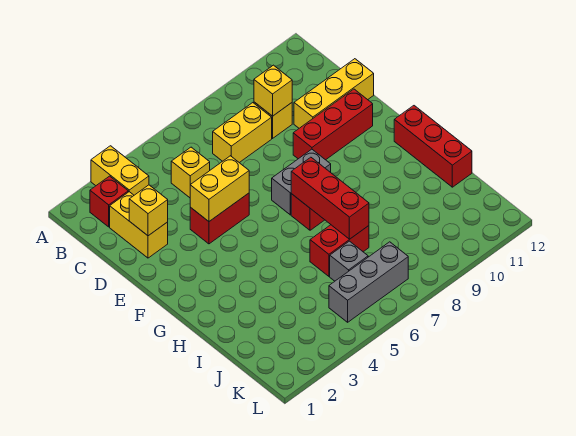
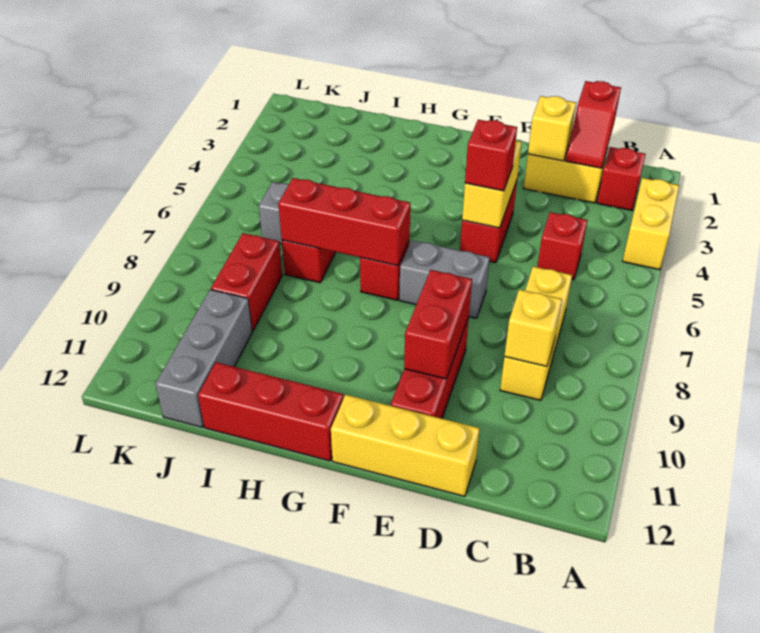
yellow brick A3:B3 level 1 -> yellow brick A3:A4 level 1
none -> red slope C1:C2 level 2 top 1
yellow brick C5 level 1 -> red brick C5 level 1
yellow brick D10:D12 level 1 -> yellow brick D12:F12 level 1
none -> red brick E5 level 3
none -> red brick E9:E10 level 2
grey brick F7:F8 level 1 -> grey brick E7:F7 level 1
none -> red brick J8:J9 level 1
grey brick K5:K7 level 1 -> grey brick J10:J12 level 1

